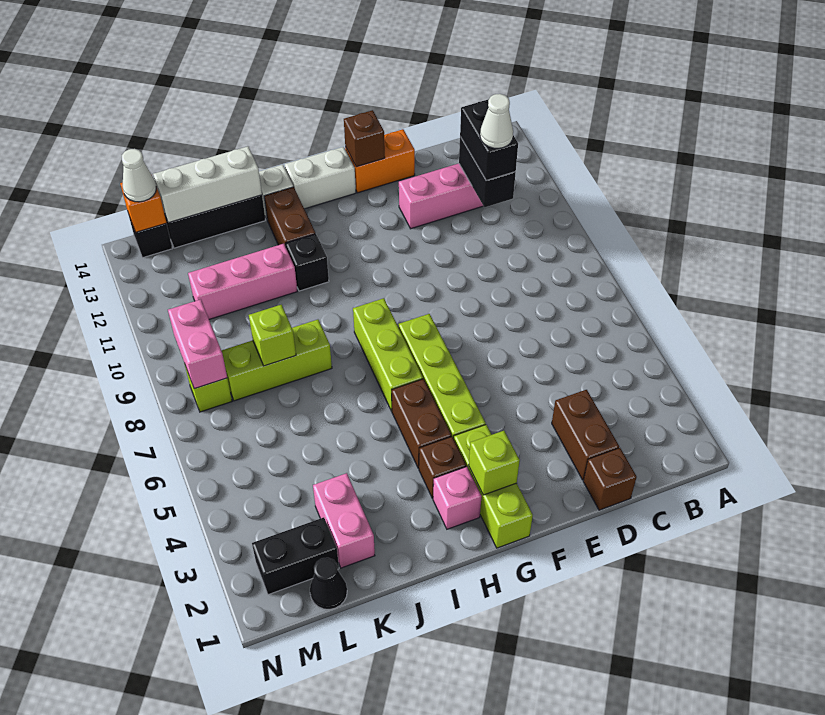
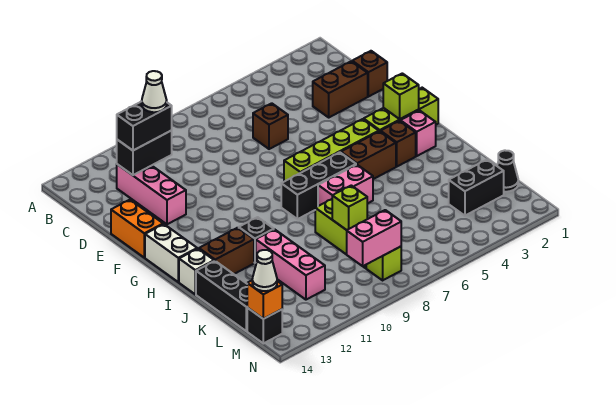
brown brick F14 level 2 -> brown brick D6 level 1
lime brick H6:H8 level 1 -> black brick H6:H8 level 1
white brick J14:L14 level 2 -> none
pink brick K2:K3 level 1 -> pink brick I6:I7 level 1
black brick L2:M2 level 1 -> black brick L2:L3 level 1

